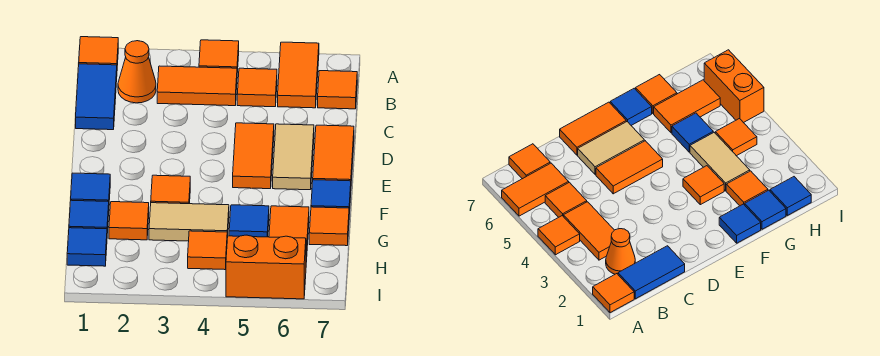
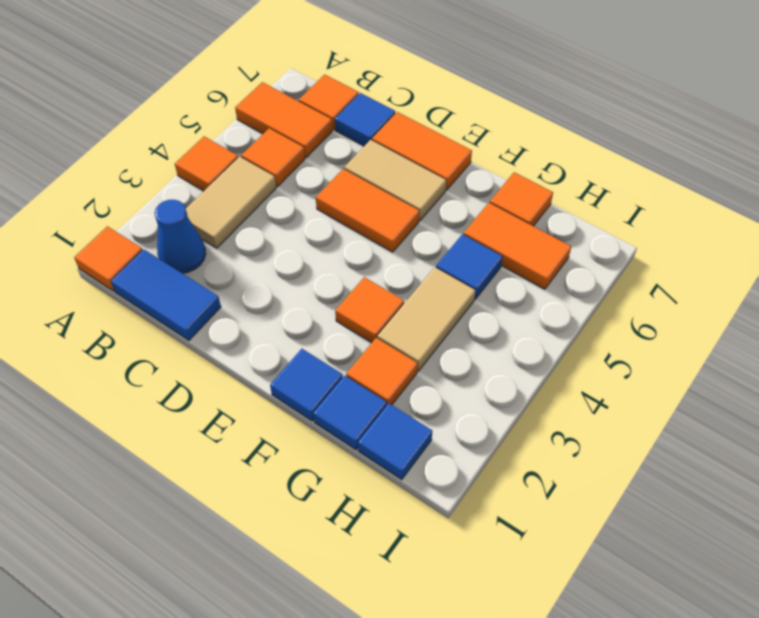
orange cone B2 level 1 -> blue cone B2 level 1
orange tile B3:B4 level 1 -> tan tile B3:B4 level 1
blue tile F7 level 1 -> blue tile C7 level 1
orange tile H4 level 1 -> none
orange brick I5:I6 level 1 -> none

